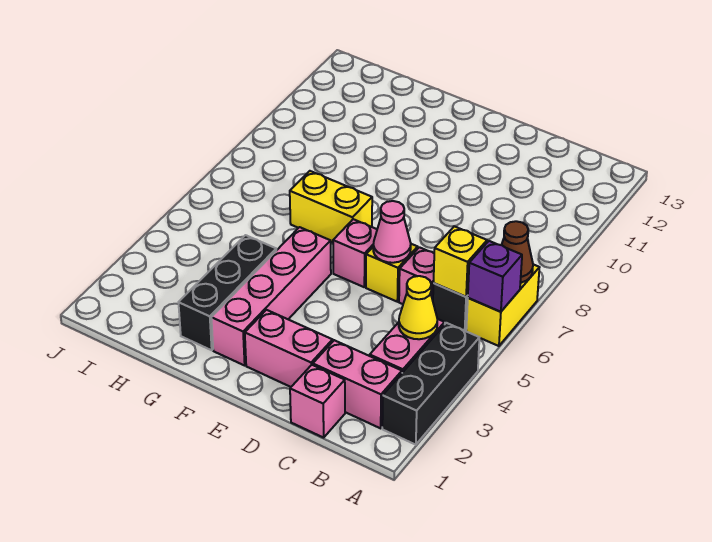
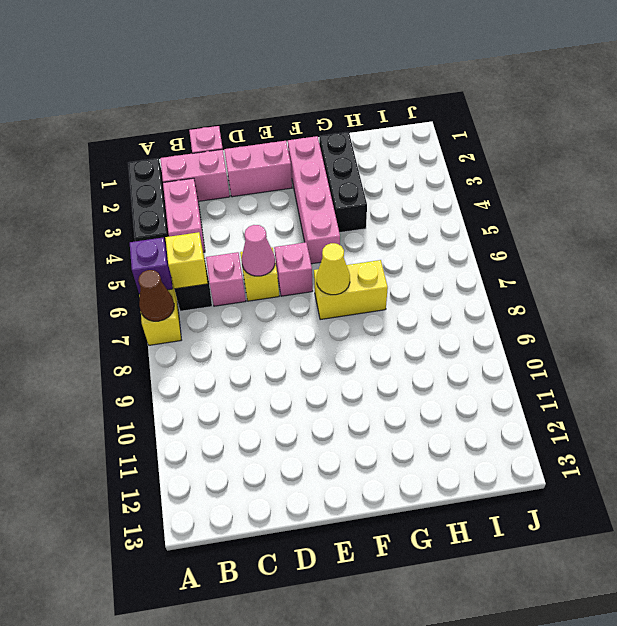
yellow cone B4 level 2 -> yellow cone F7 level 2

